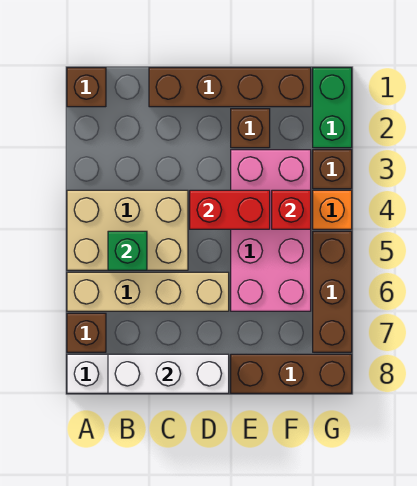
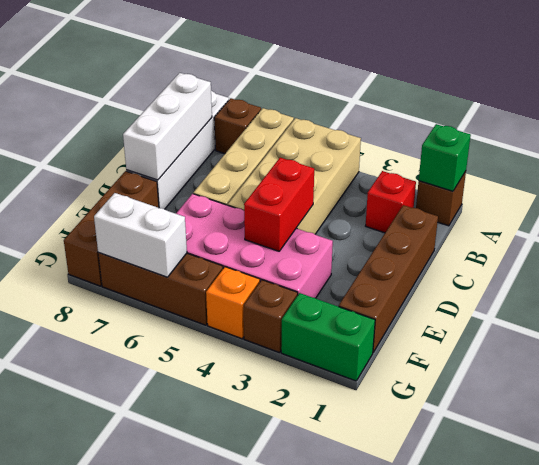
tan brick A4:C5 level 1 -> tan brick A4:D5 level 1
green brick B5 level 2 -> green brick A1 level 2
brown brick E2 level 1 -> none
red brick F4 level 2 -> red brick B2 level 1
none -> white brick G6:G7 level 2

